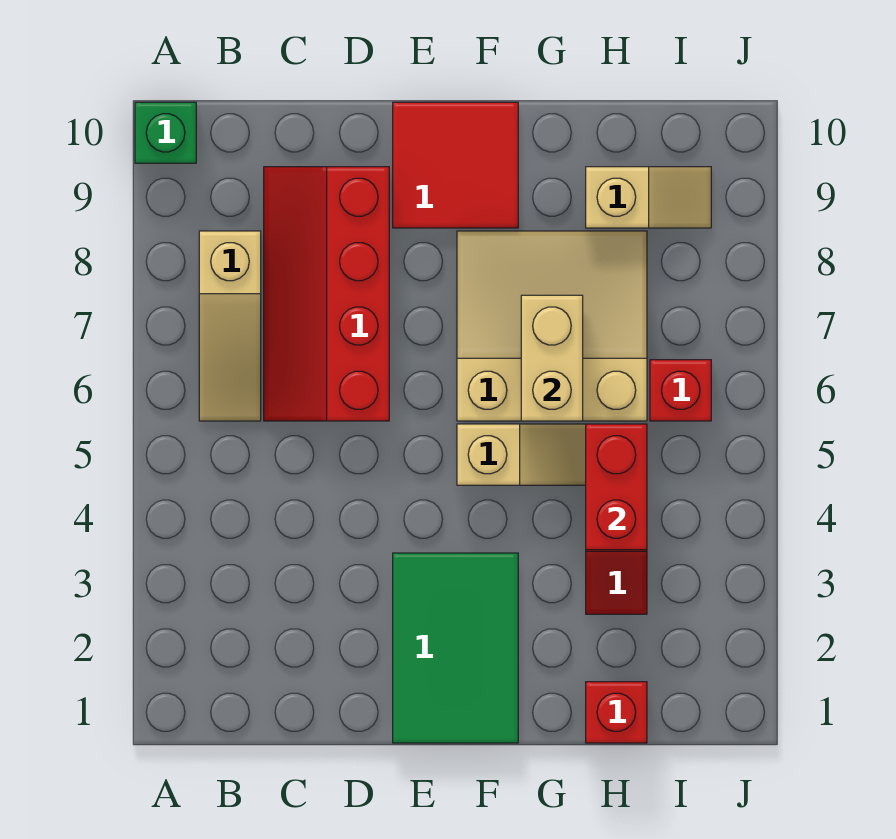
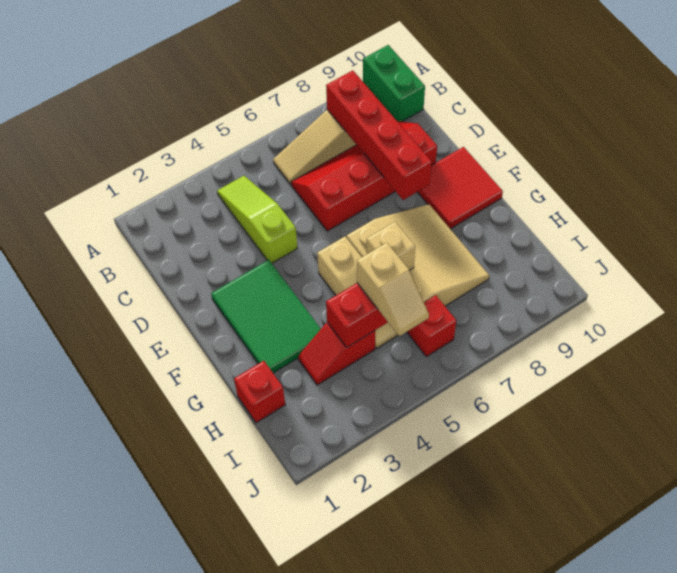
green brick A10 level 1 -> green brick A10:B10 level 1
none -> lime slope B4:D4 level 1 top D
none -> red brick B8:E8 level 2
green tile E1:F3 level 1 -> green tile E2:G3 level 1
tan brick G6:G7 level 2 -> tan brick G6 level 2
tan slope H9:I9 level 1 top H -> tan slope H5:I5 level 3 top H

